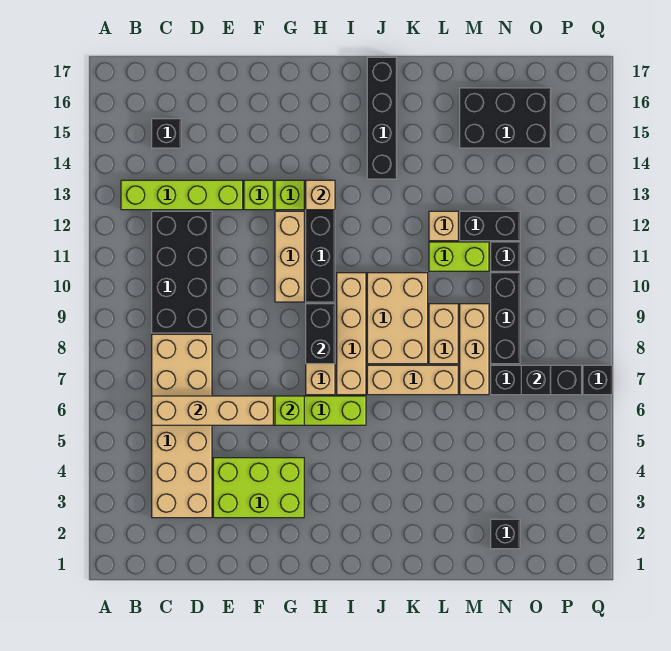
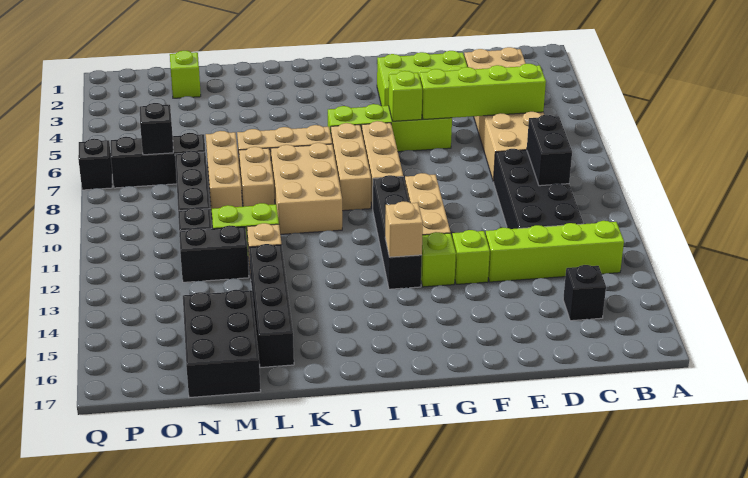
tan brick C6:F6 level 2 -> lime brick C6:F6 level 2
black brick H8:H9 level 2 -> black brick C9:C10 level 2
tan brick I7:I10 level 1 -> tan brick I7:I9 level 1
black brick J14:J17 level 1 -> black brick L13:L16 level 1
black brick M15:O16 level 1 -> black brick M15:N17 level 1
black brick N2 level 1 -> lime brick N2 level 1

